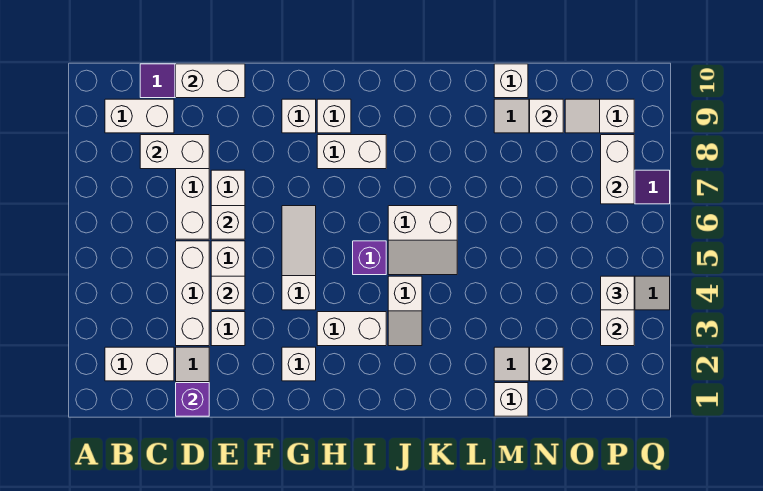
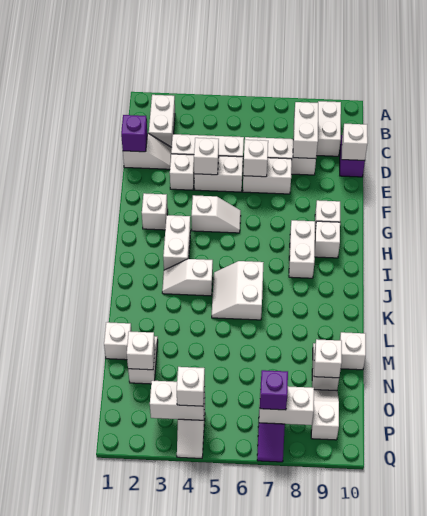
white brick D10:E10 level 2 -> white brick D10 level 2
white slope G4:G6 level 1 top 4 -> white slope G4:G5 level 1 top 4
purple brick I5 level 1 -> purple brick P7 level 3

